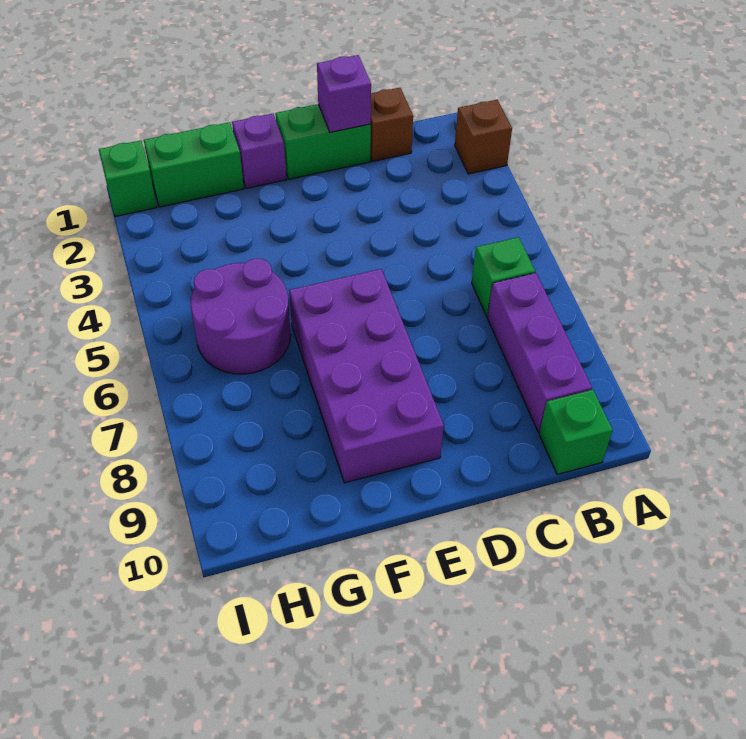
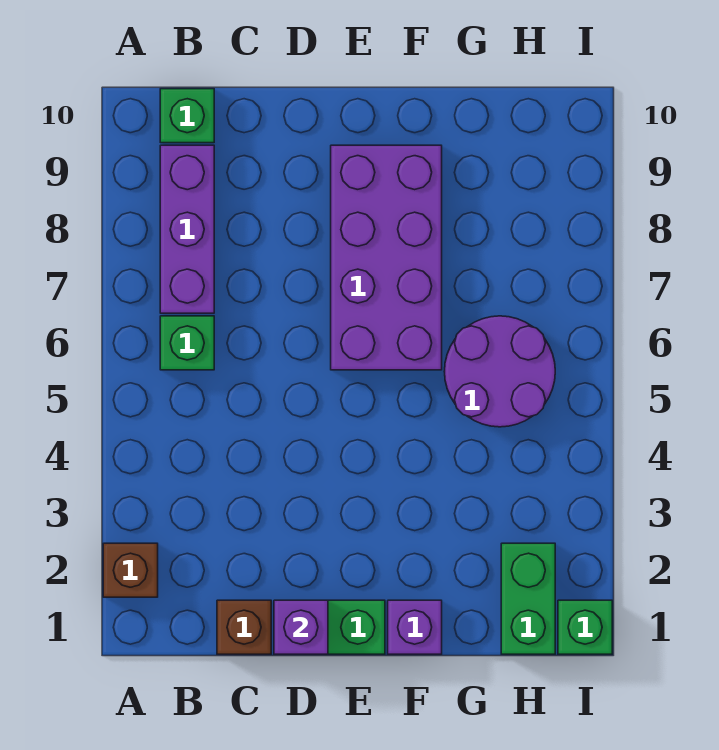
green brick G1:H1 level 1 -> green brick H1:H2 level 1

